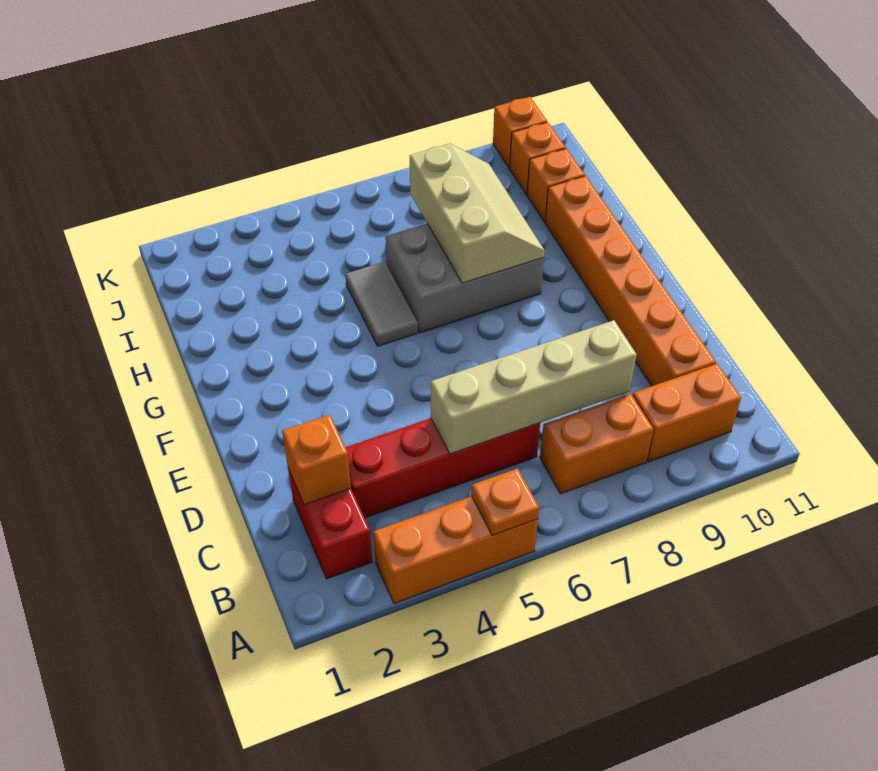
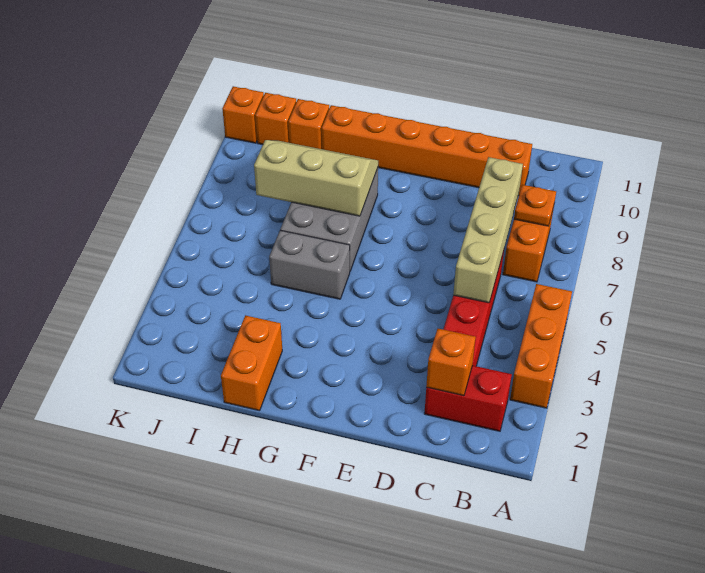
orange plate A5 level 2 -> orange plate B8 level 2
orange brick B9:B10 level 1 -> orange brick H1:H2 level 1
grey tile G5:H5 level 1 -> grey brick G5:H5 level 1

